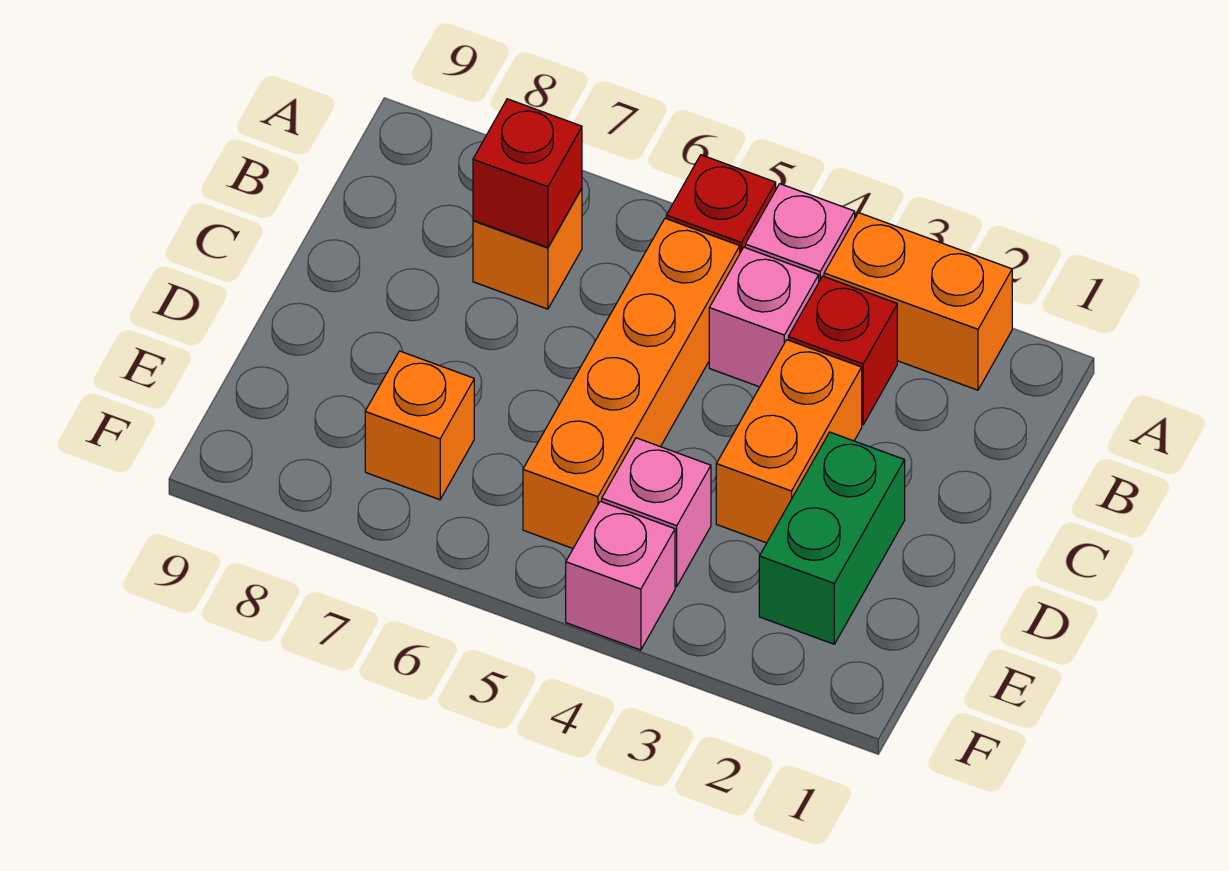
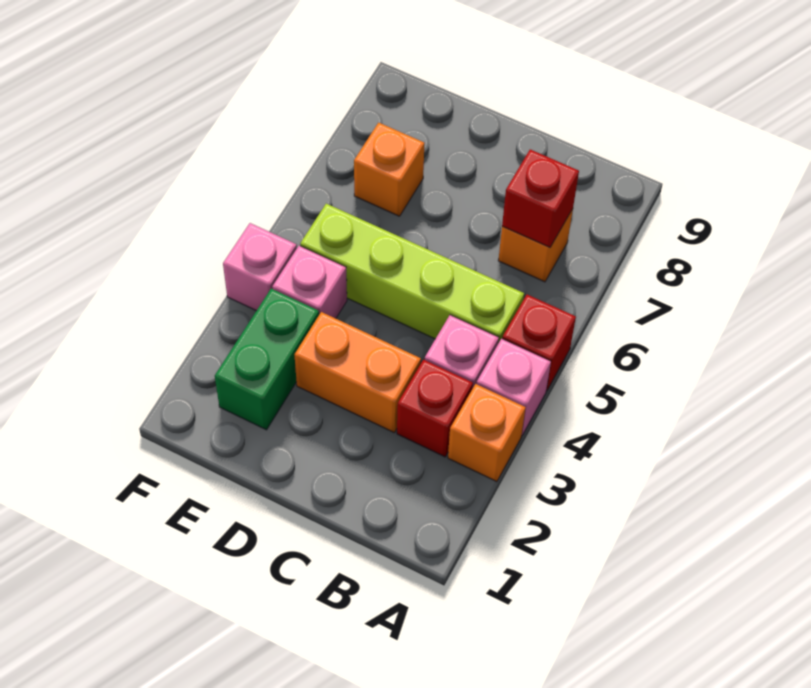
orange brick A2:A3 level 1 -> orange brick A3 level 1
orange brick B5:E5 level 1 -> lime brick B5:E5 level 1
green brick D2:E2 level 1 -> green brick E2:E3 level 1

